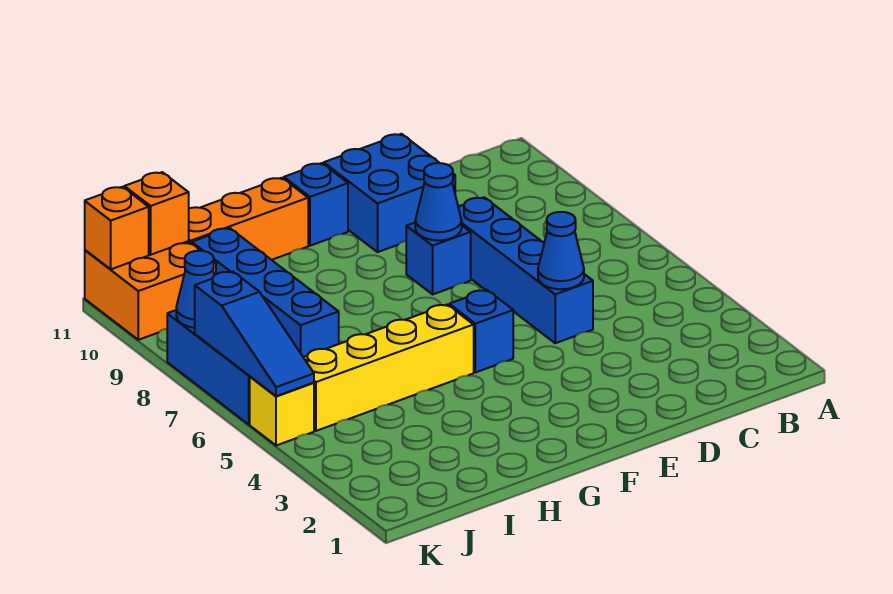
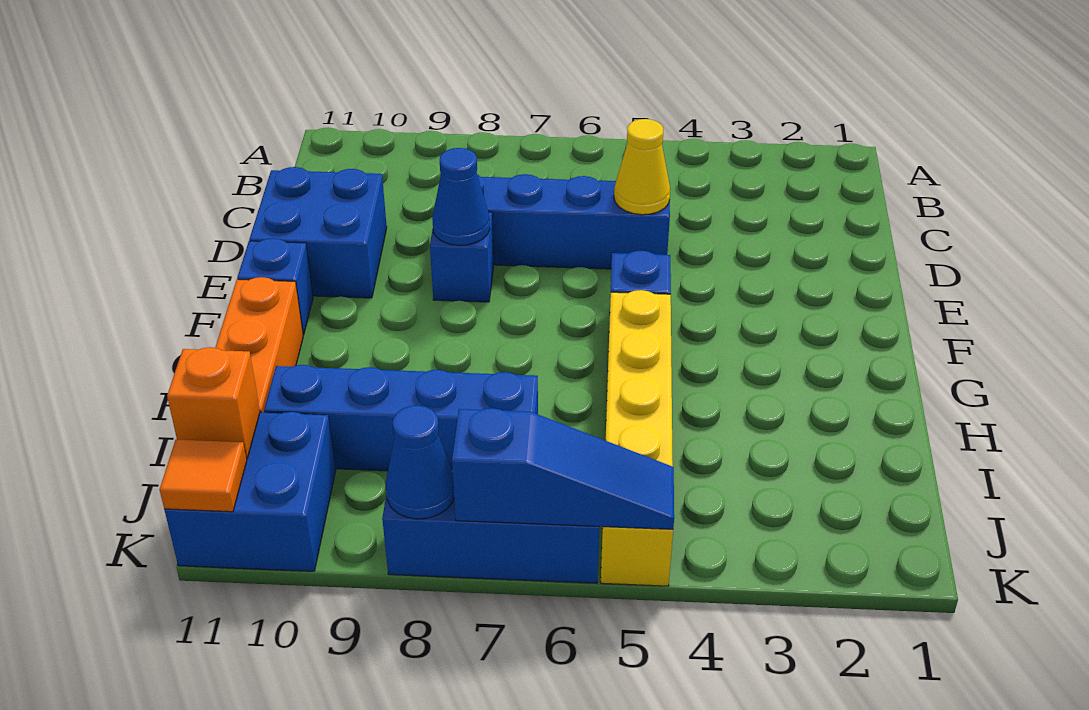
blue cone D5 level 2 -> yellow cone D5 level 2
orange brick J10:K11 level 1 -> blue brick J10:K11 level 1
orange brick K11 level 2 -> orange tile K11 level 2

